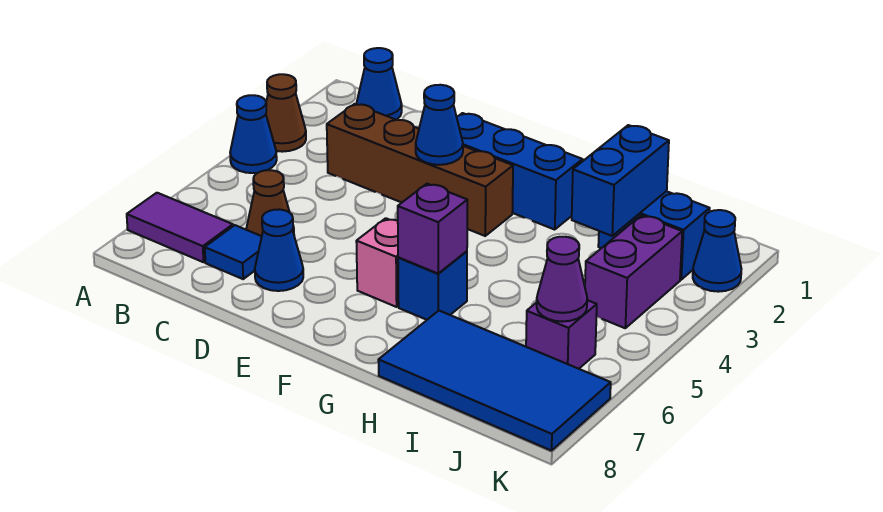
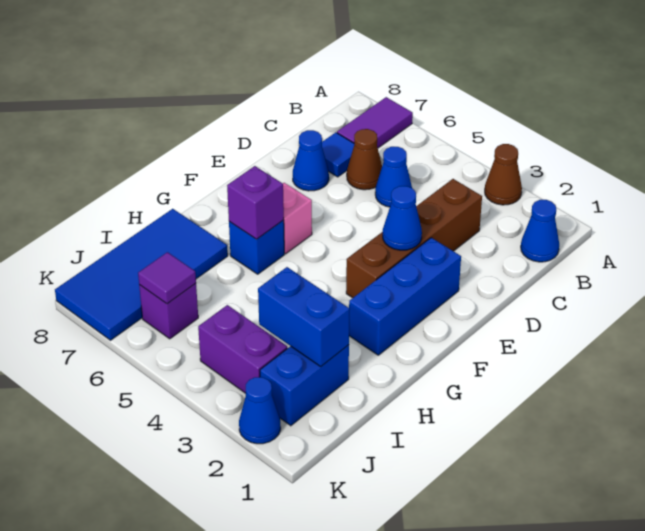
blue cone A4 level 1 -> blue cone C5 level 1
purple cone J6 level 2 -> purple tile J6 level 2

